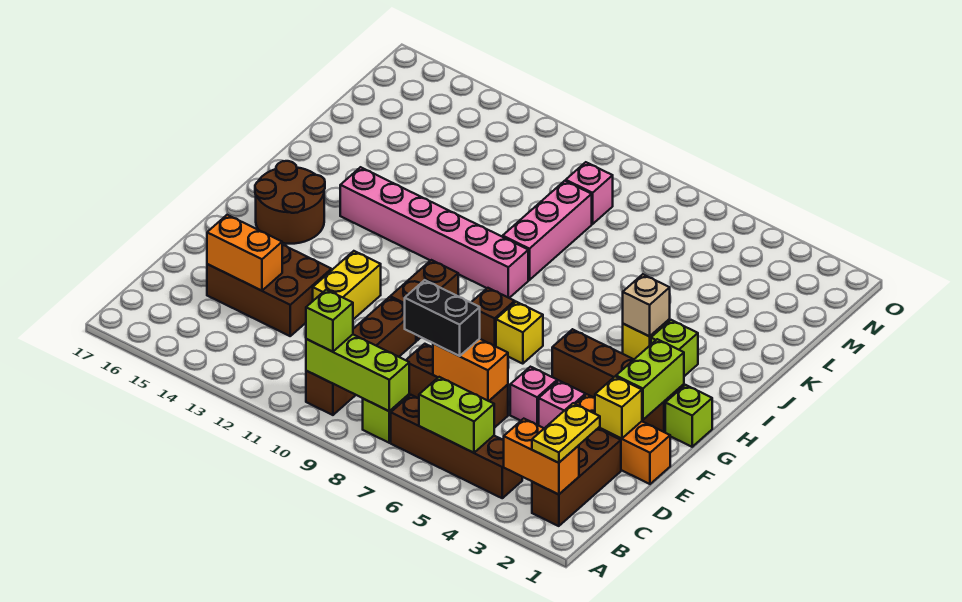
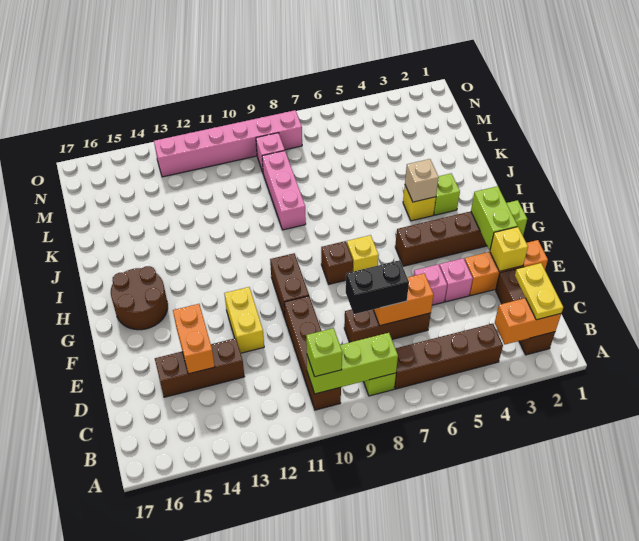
lime brick B5:B6 level 2 -> none
brown brick D13:E15 level 1 -> brown brick D13:D15 level 1
orange brick D14:D15 level 2 -> orange brick D14:E14 level 2
pink brick I9:I14 level 1 -> pink brick N8:N13 level 1

